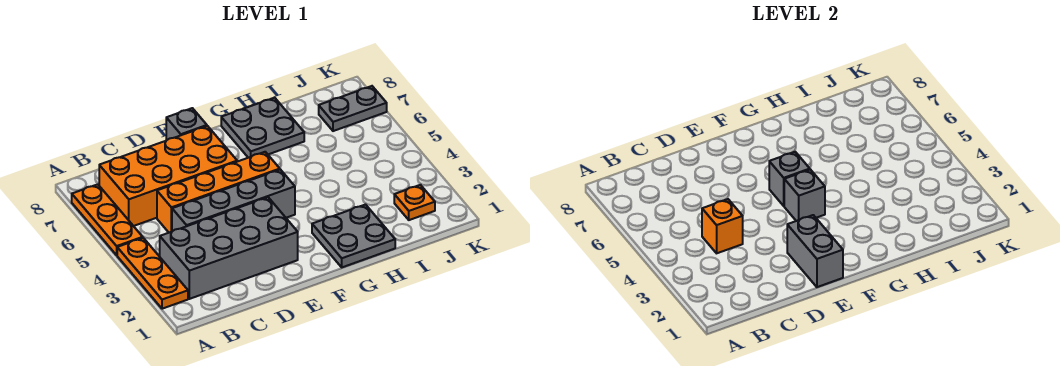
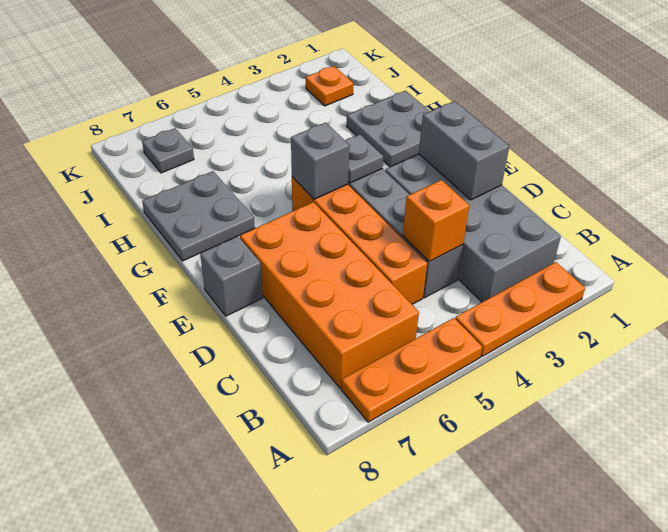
grey brick E1:E2 level 2 -> grey brick D2:E2 level 2
grey brick F4 level 2 -> grey plate F4 level 2
grey plate J7:K7 level 1 -> grey plate J7 level 1

